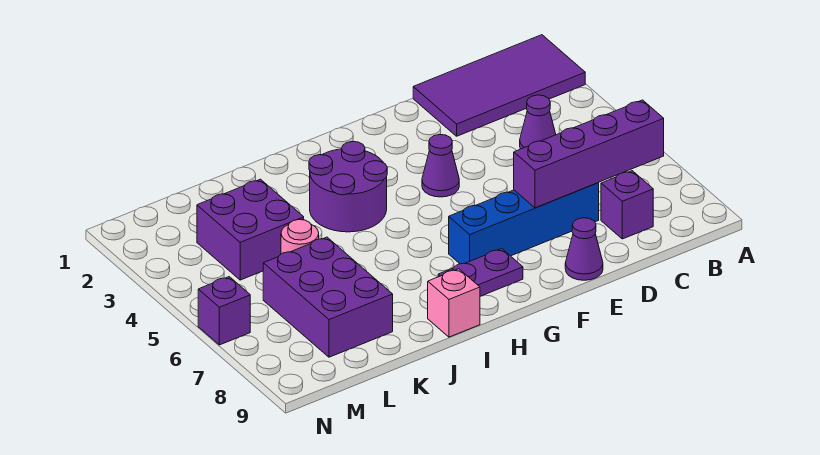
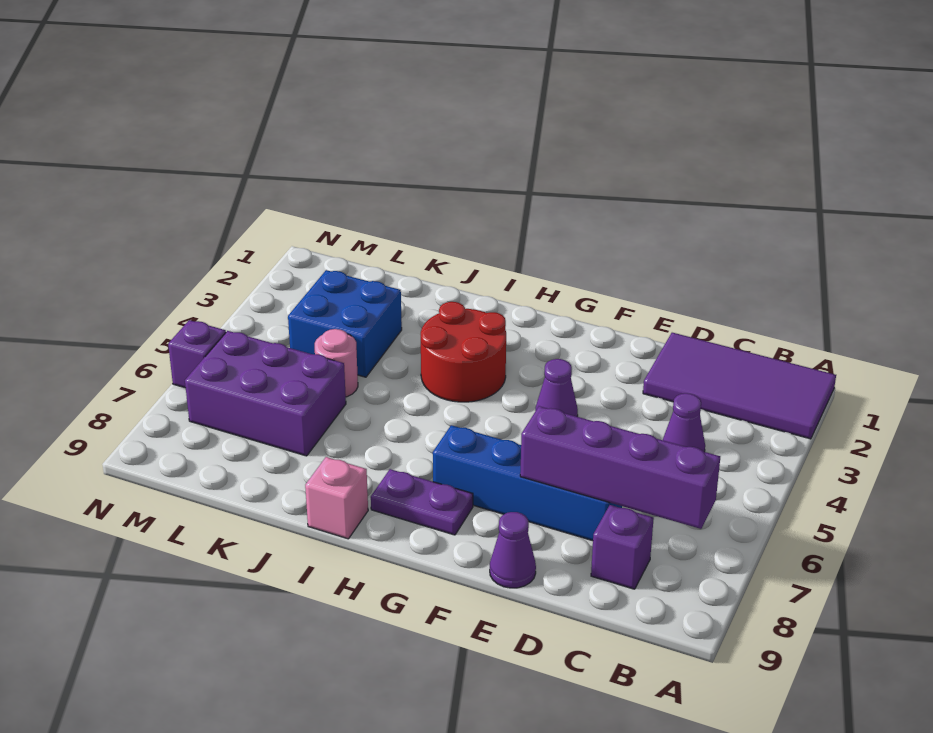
purple round brick H3:I4 level 1 -> red round brick H3:I4 level 1
purple brick K3:L4 level 1 -> blue brick K3:L4 level 1
purple brick K6:L8 level 1 -> purple brick K6:M7 level 1

